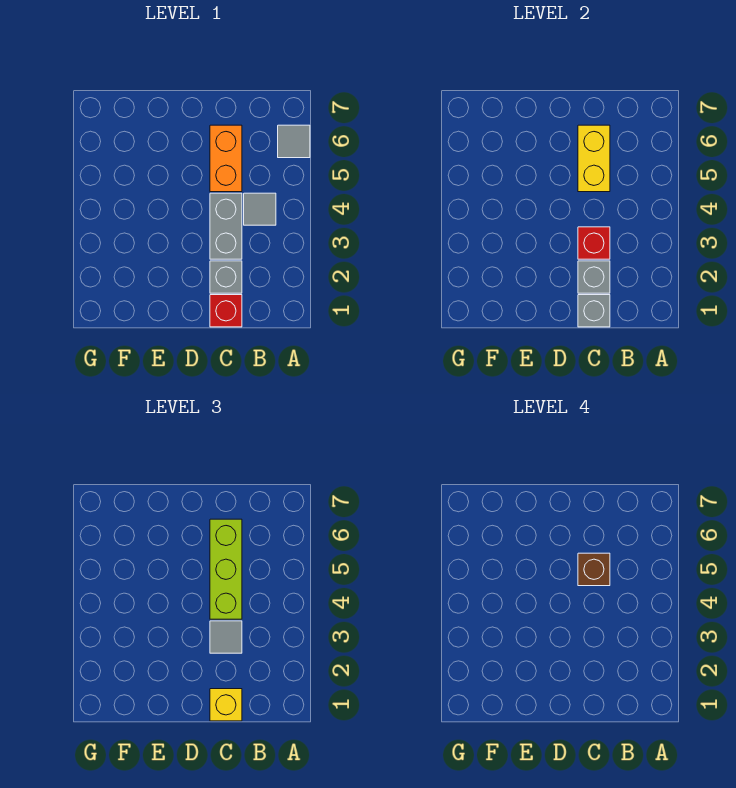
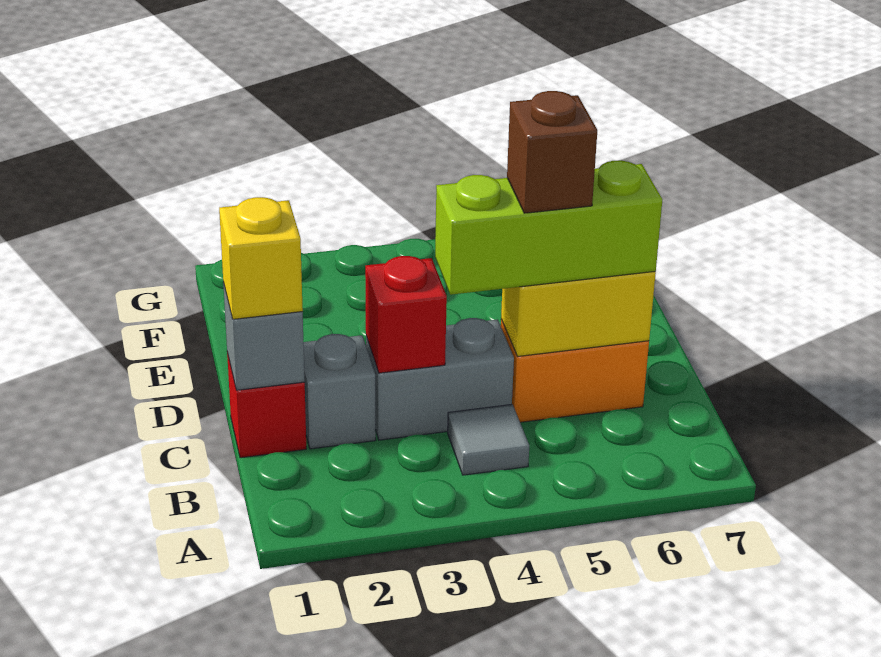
grey tile A6 level 1 -> none
grey brick C2 level 2 -> none
grey tile C3 level 3 -> none

